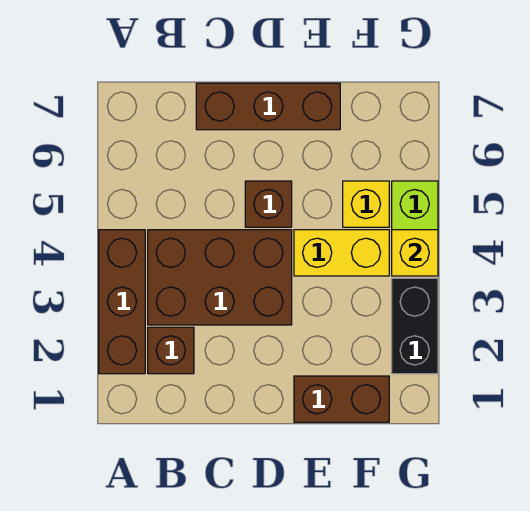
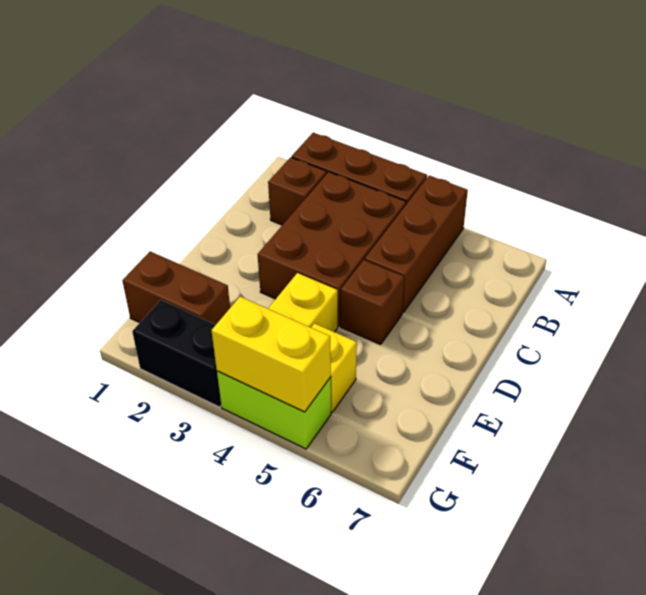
brown brick C7:E7 level 1 -> brown brick A5:C5 level 1
brown brick E1:F1 level 1 -> brown brick F1:F2 level 1
yellow brick G4 level 2 -> yellow brick G4:G5 level 2

